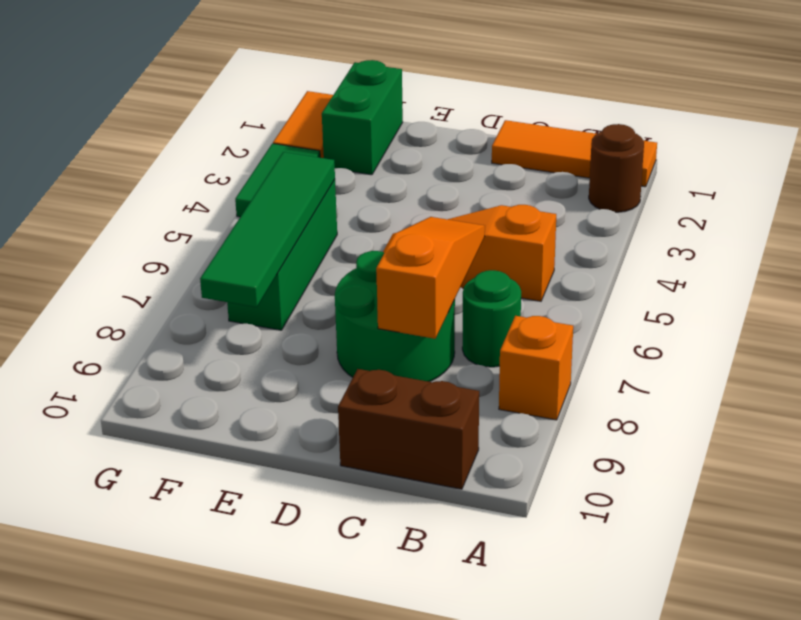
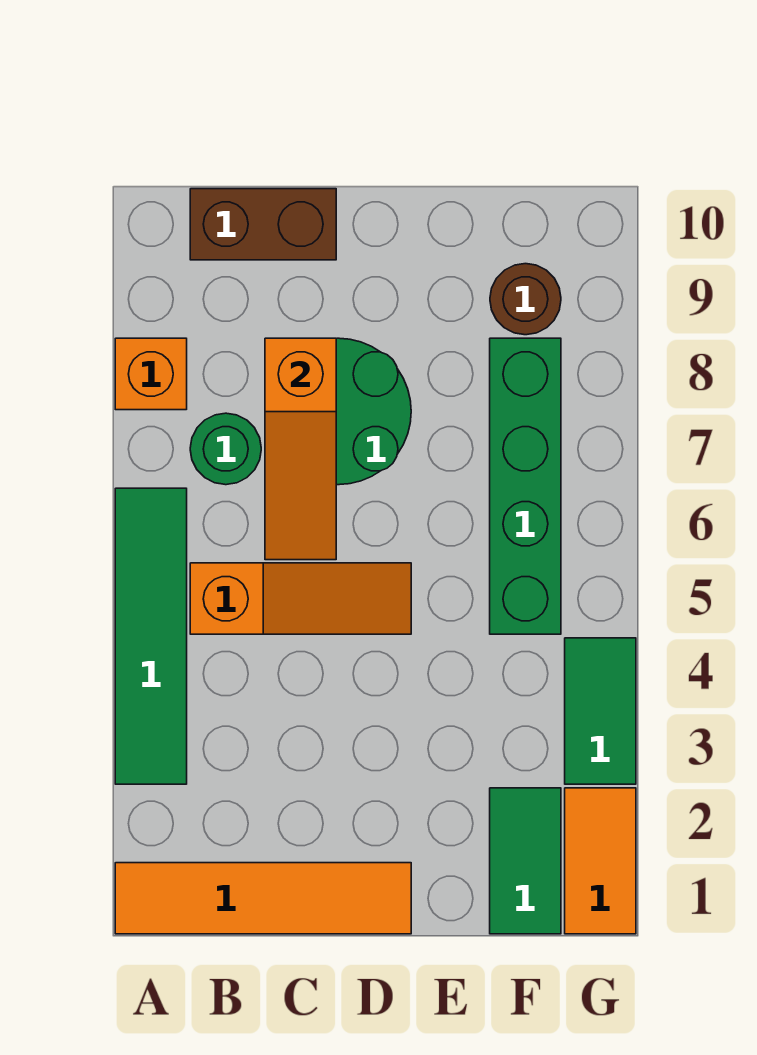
orange tile A1:C1 level 1 -> orange tile A1:D1 level 1
brown round brick A2 level 1 -> brown round brick F9 level 1
green brick F1:F2 level 1 -> green tile F1:F2 level 1
green brick F5:F7 level 1 -> green brick F5:F8 level 1
green tile F5:F8 level 2 -> green tile A3:A6 level 1

